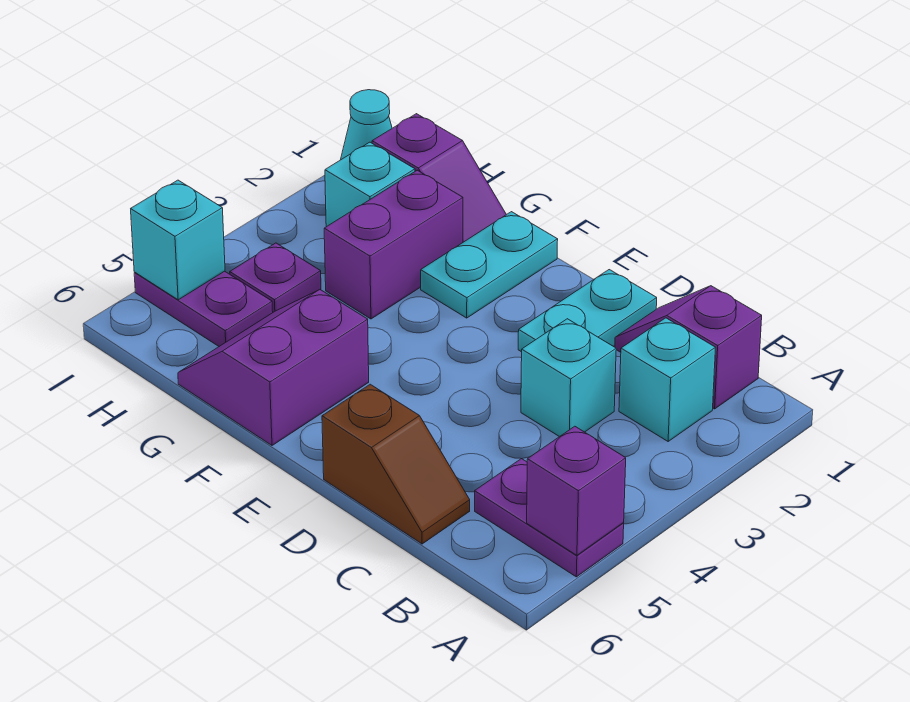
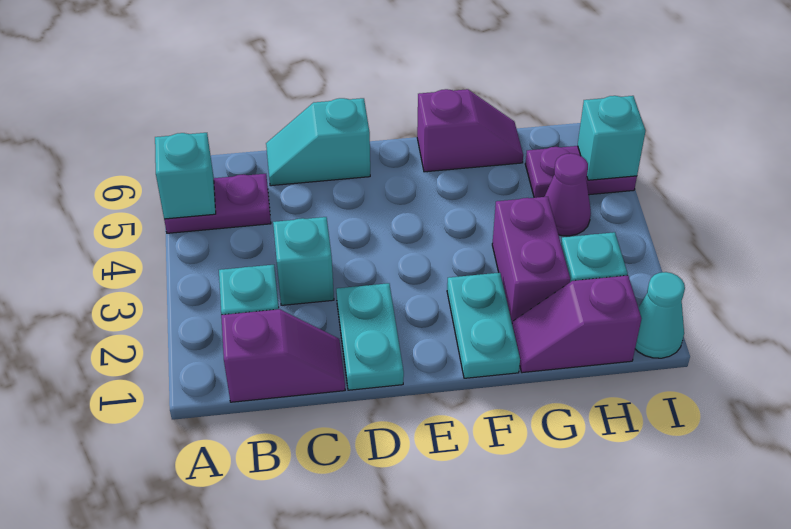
purple brick A5 level 2 -> cyan brick A5 level 2
brown slope C6:D6 level 1 top D -> cyan slope C6:D6 level 1 top D
purple slope F5:G6 level 1 top F -> purple slope F6:G6 level 1 top F
purple plate H4 level 1 -> purple cone H4 level 1

